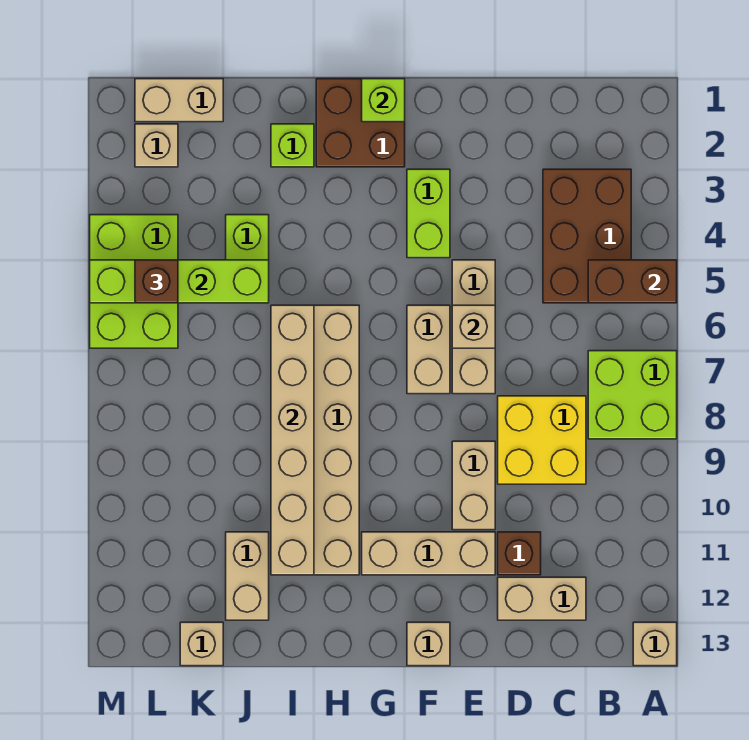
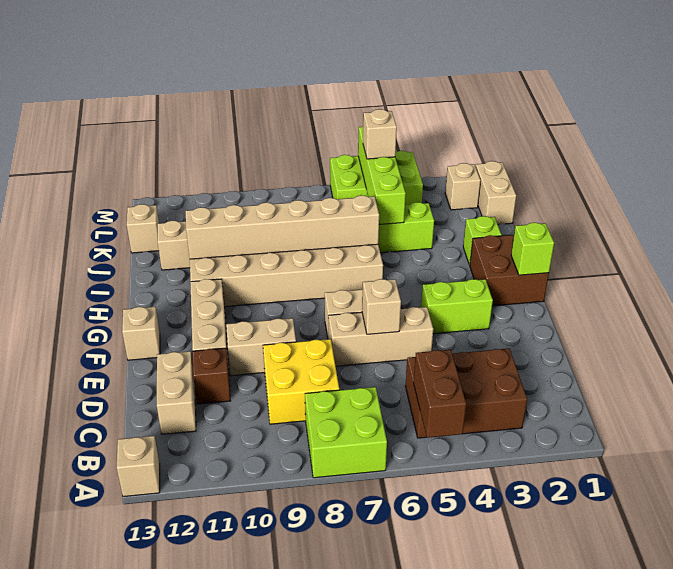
brown brick L5 level 3 -> tan brick L5 level 3

